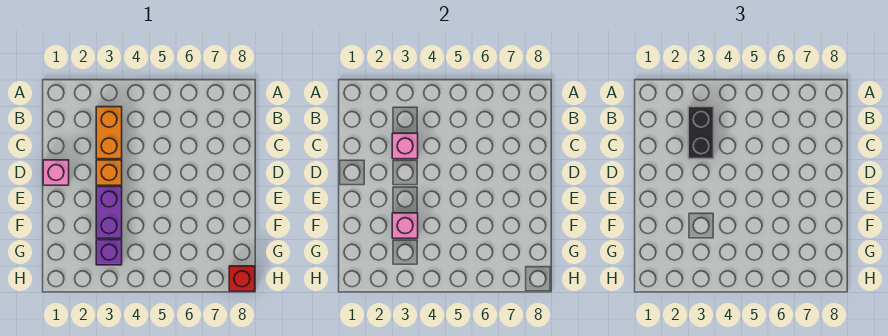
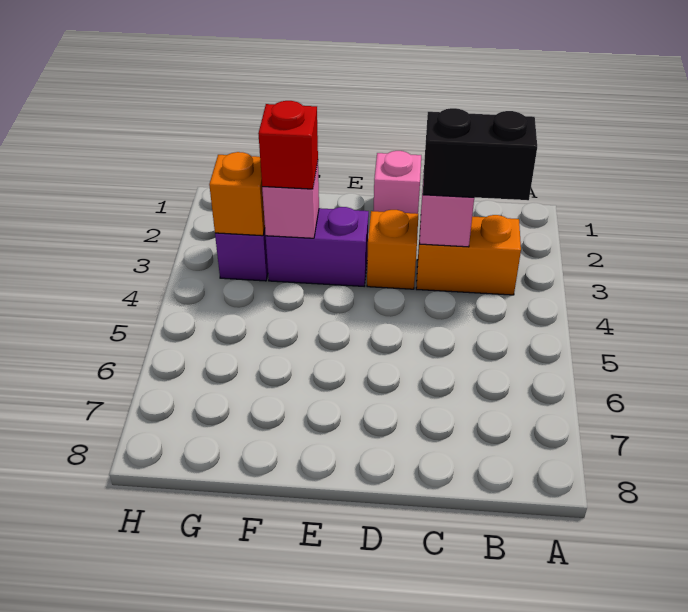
none -> orange brick G3 level 2
red brick H8 level 1 -> red brick F3 level 3

